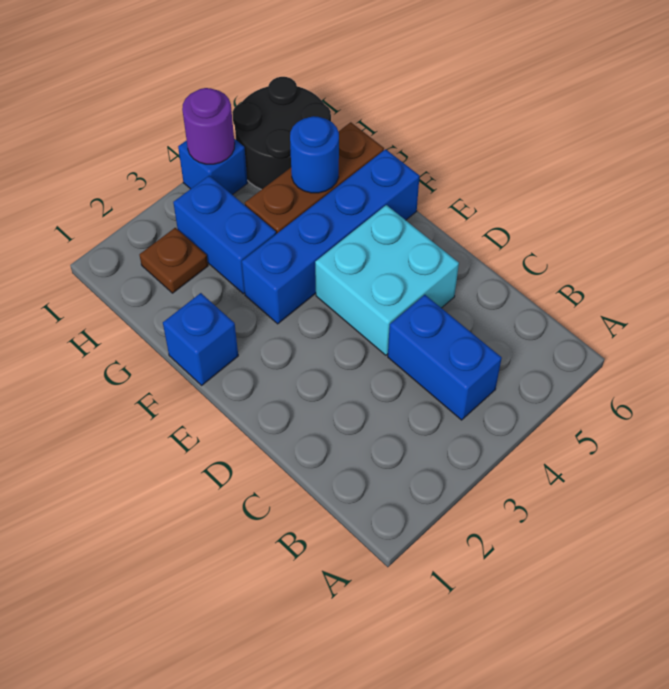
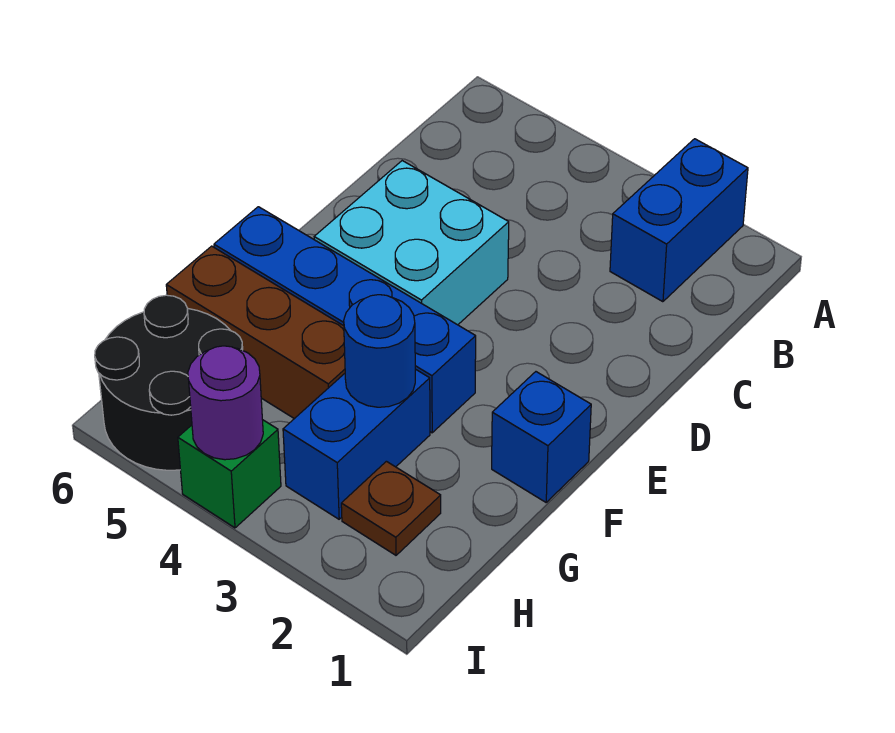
blue brick B4:C4 level 1 -> blue brick A2:B2 level 1
blue round brick G5 level 2 -> blue round brick G3 level 2
blue brick I4 level 1 -> green brick I4 level 1

